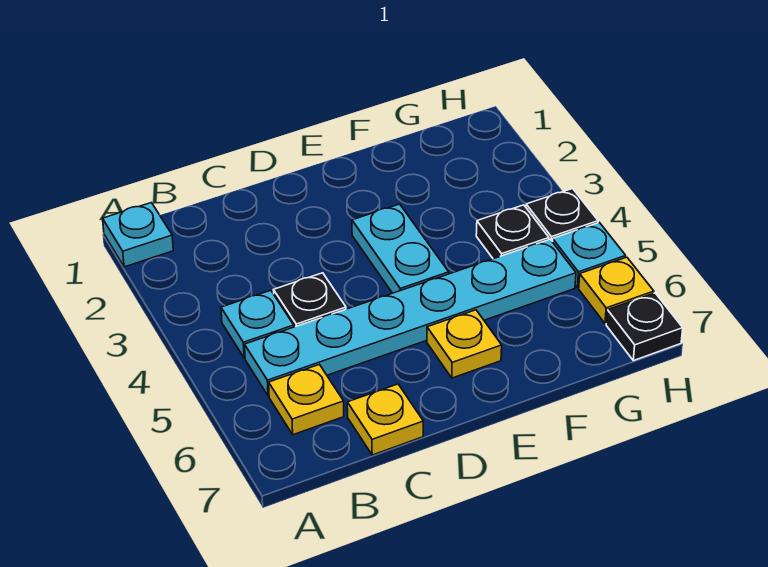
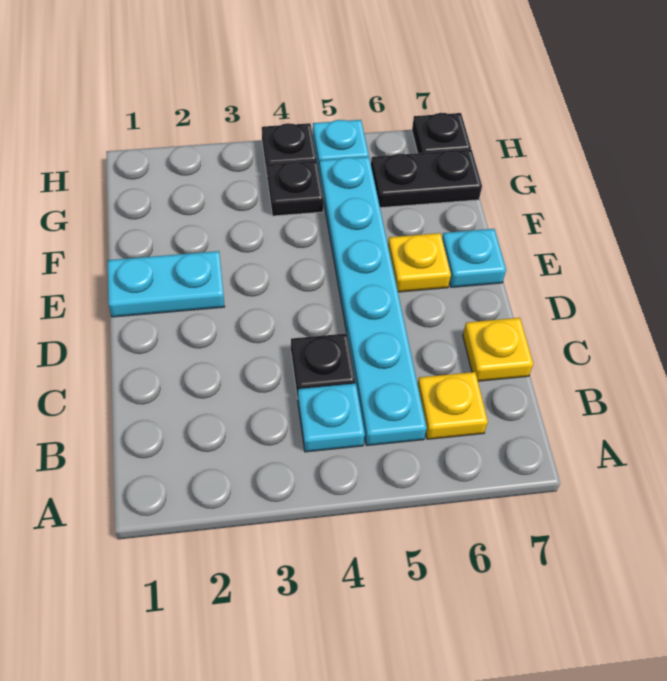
cyan plate A1 level 1 -> cyan plate E7 level 1
cyan plate E3:E4 level 1 -> cyan plate E1:E2 level 1
none -> black plate G6:G7 level 1
yellow plate H6 level 1 -> none

